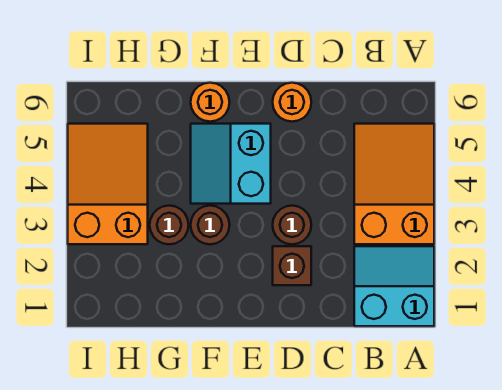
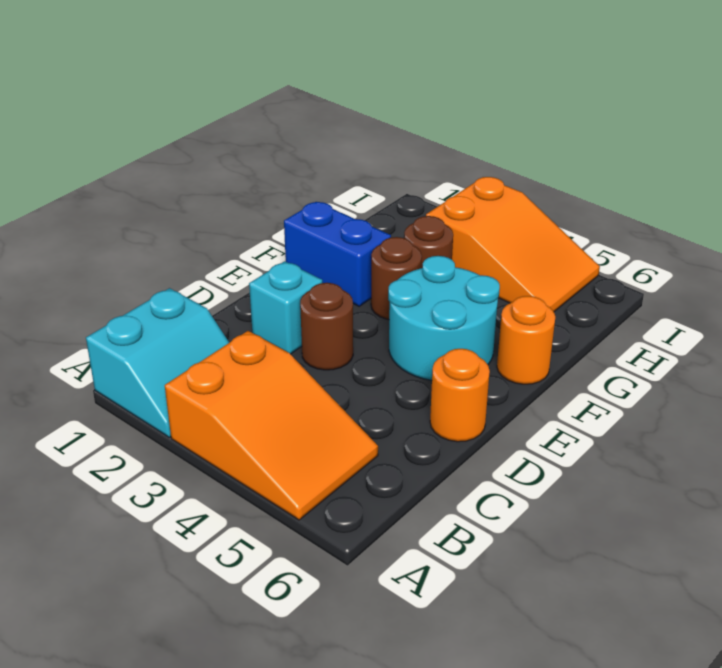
brown brick D2 level 1 -> cyan brick D2 level 1
cyan slope E4:F5 level 1 top E -> cyan round brick E4:F5 level 1
none -> blue brick F1:F2 level 1

